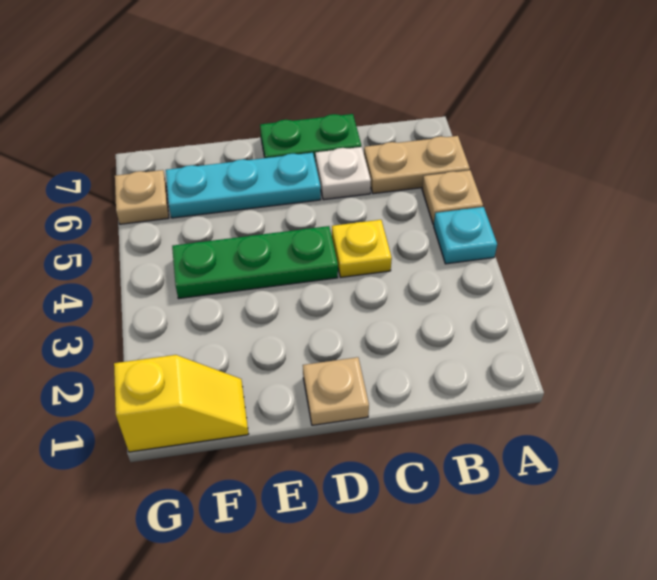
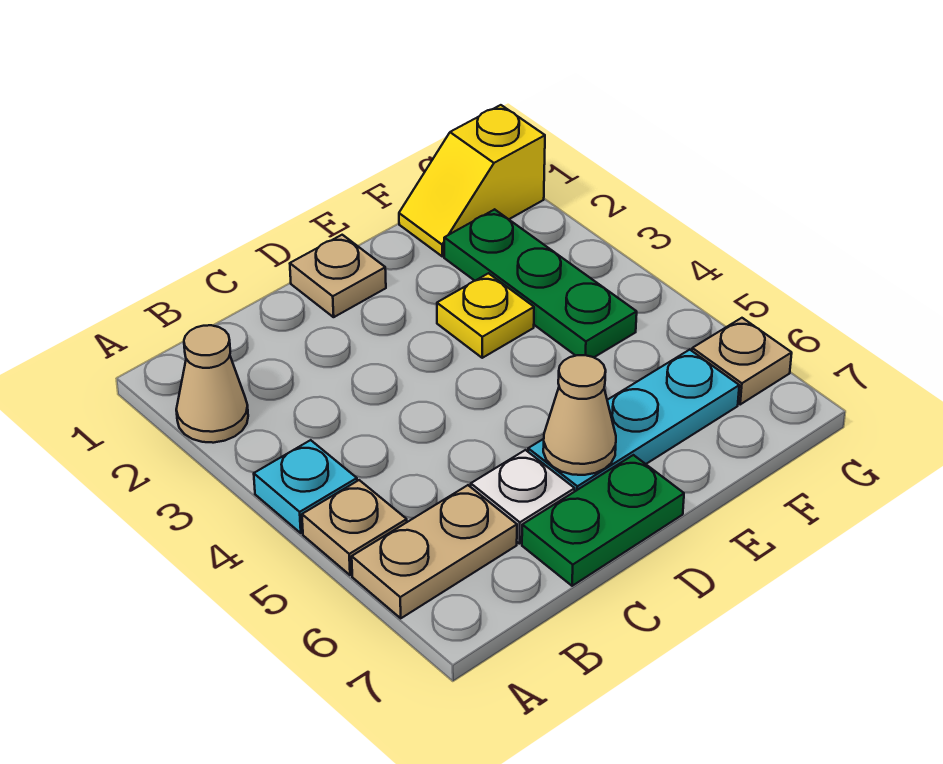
none -> tan cone A2 level 1
yellow plate C4 level 1 -> yellow plate E3 level 1
green plate D4:F4 level 1 -> green plate F2:F4 level 1
none -> tan cone D6 level 2

